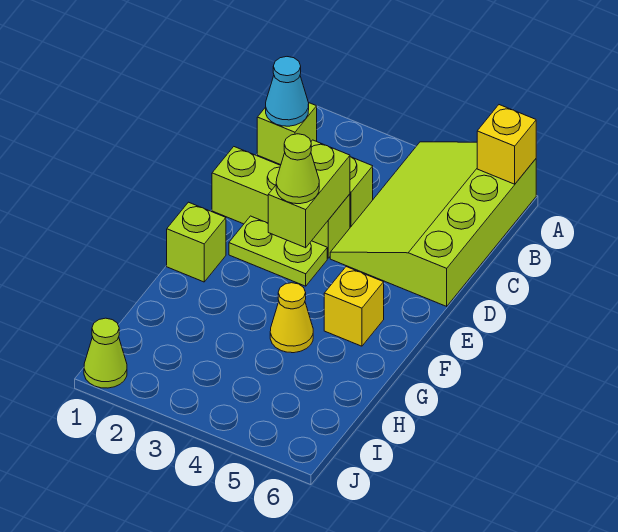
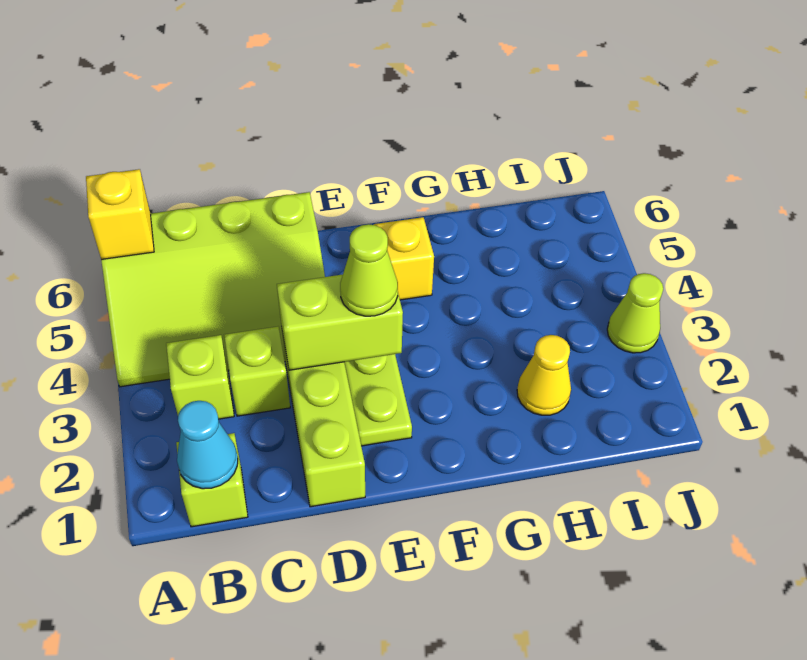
lime brick F1 level 1 -> lime brick B3 level 1
yellow cone G4 level 1 -> yellow cone H2 level 1
lime cone J1 level 1 -> lime cone J3 level 1

